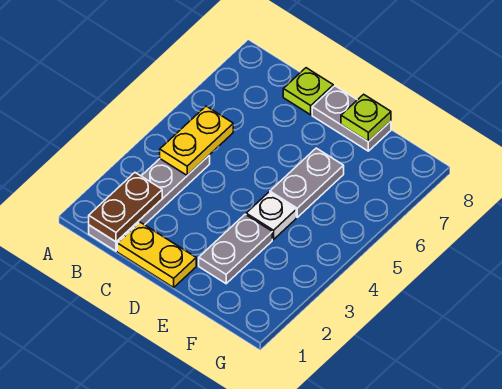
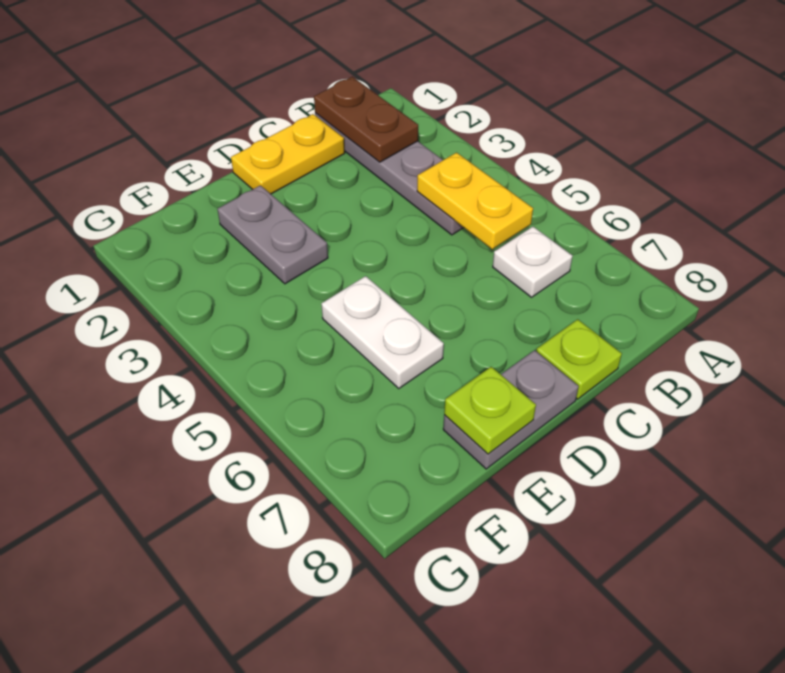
white plate E4 level 1 -> white plate B6 level 1
grey plate E5:E6 level 1 -> white plate E5:E6 level 1

